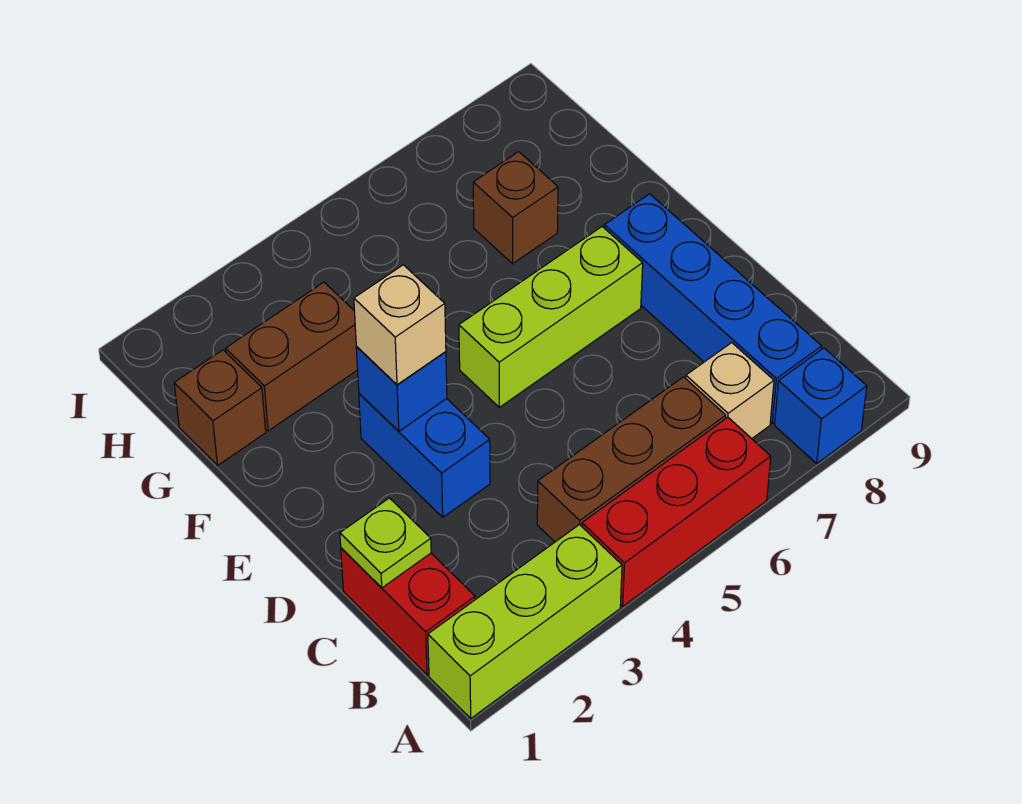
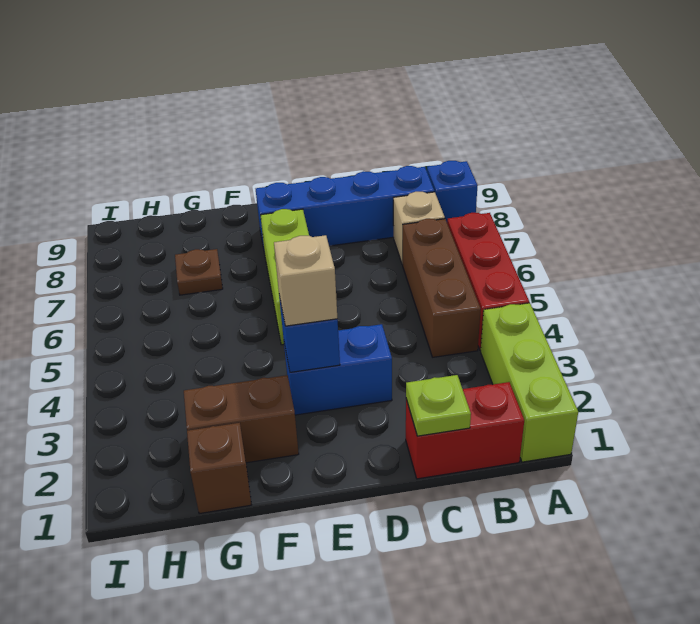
brown brick G2:G3 level 1 -> brown brick F2:G2 level 1
brown brick G7 level 1 -> brown plate G7 level 1

